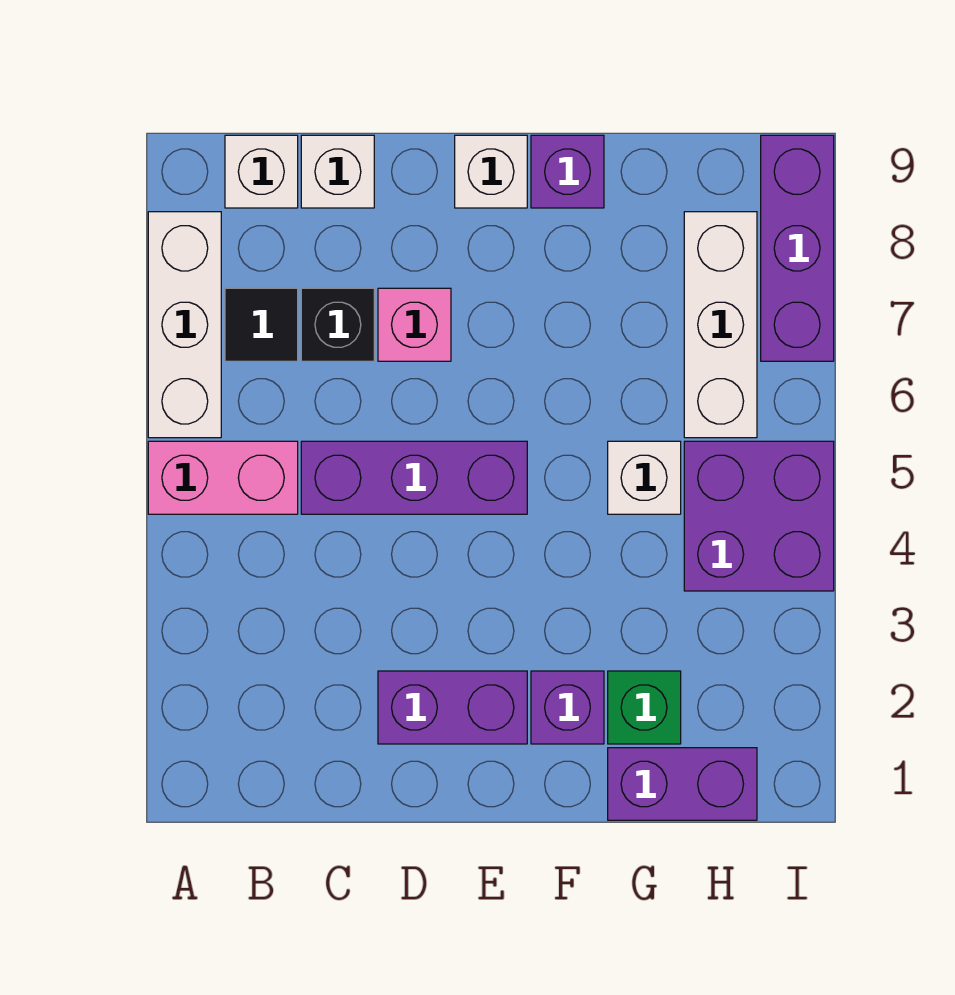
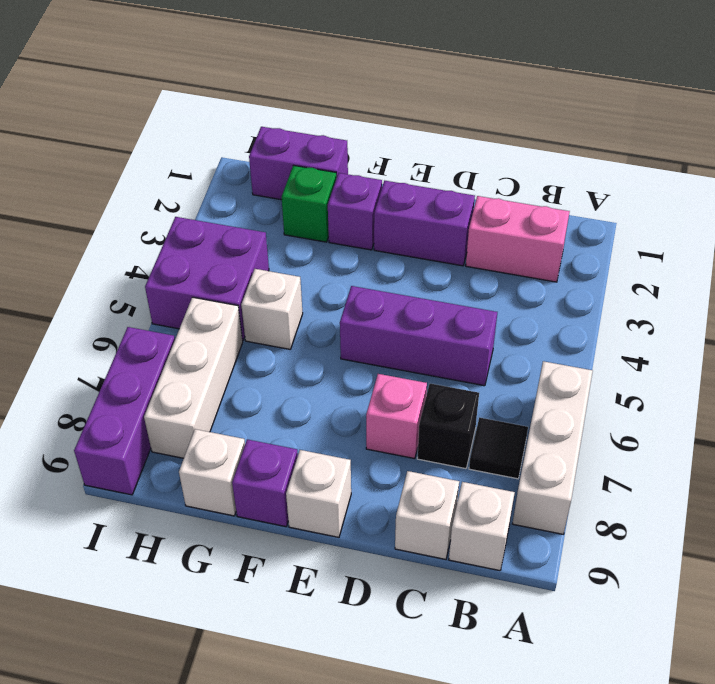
pink brick A5:B5 level 1 -> pink brick B2:C2 level 1
none -> white brick G9 level 1

